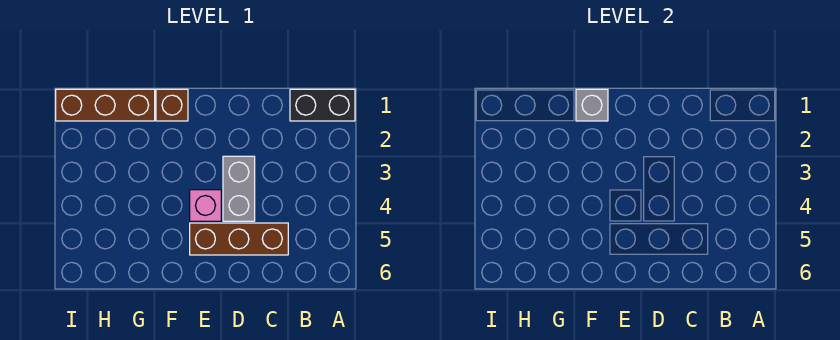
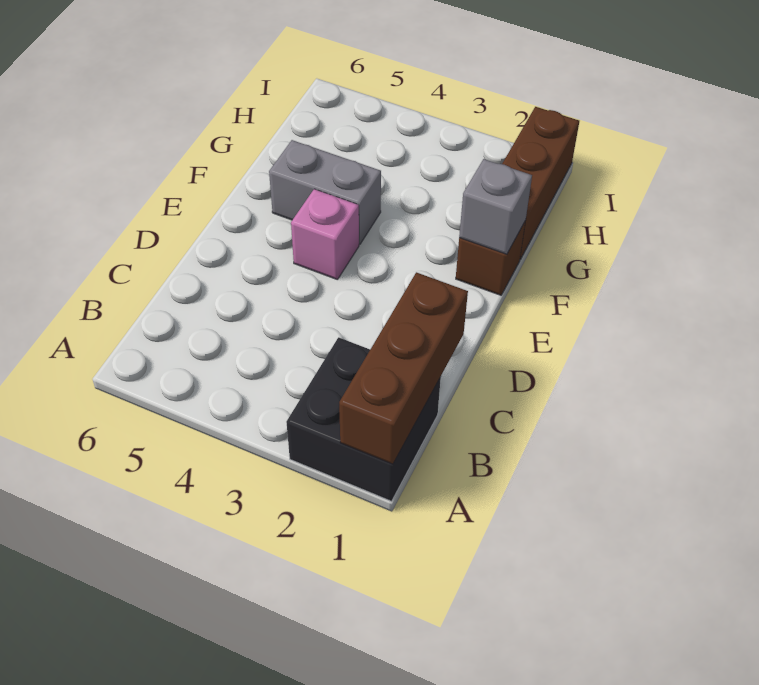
black brick A1:B1 level 1 -> black brick A1:B2 level 1
brown brick C5:E5 level 1 -> brown brick A1:C1 level 2
grey brick D3:D4 level 1 -> grey brick F4:F5 level 1

